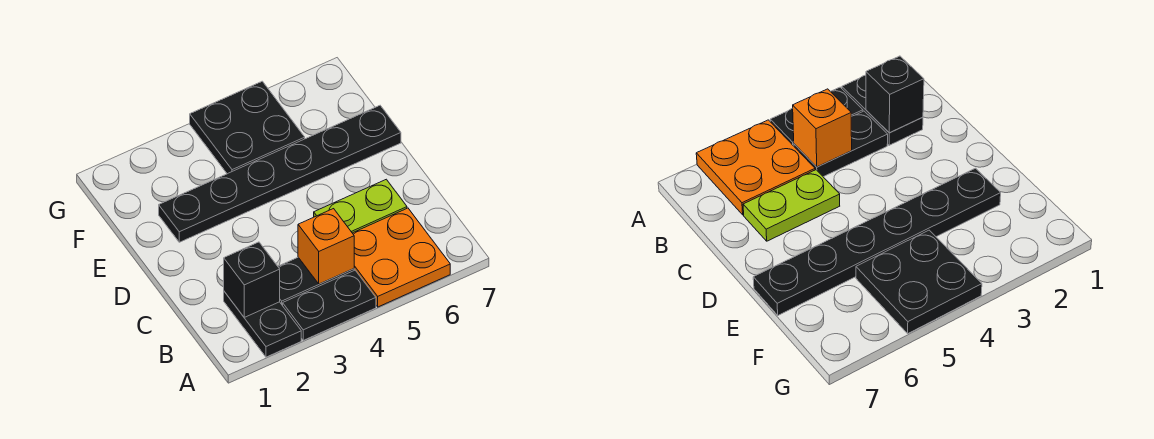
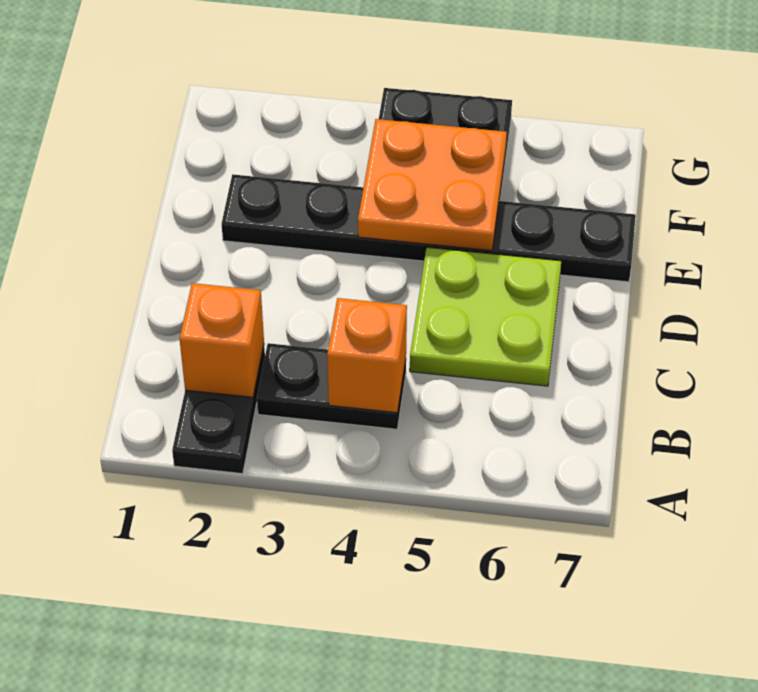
black plate A3:A4 level 1 -> none
orange plate A5:B6 level 1 -> orange plate E4:F5 level 2
black brick B2 level 2 -> orange brick B2 level 2
lime plate C5:C6 level 1 -> lime plate C5:D6 level 1

